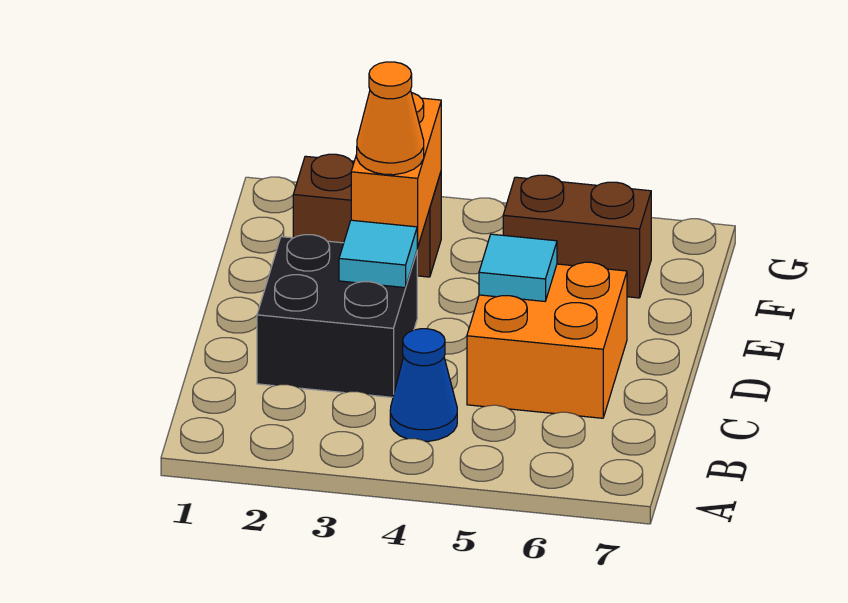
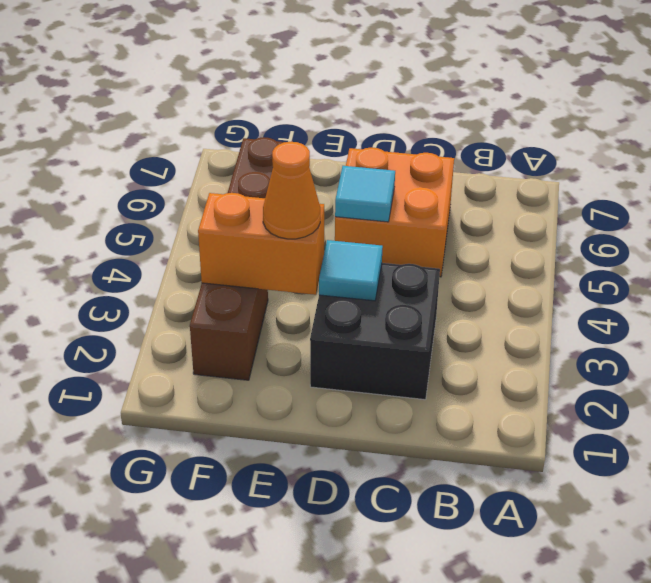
blue cone B4 level 1 -> none

